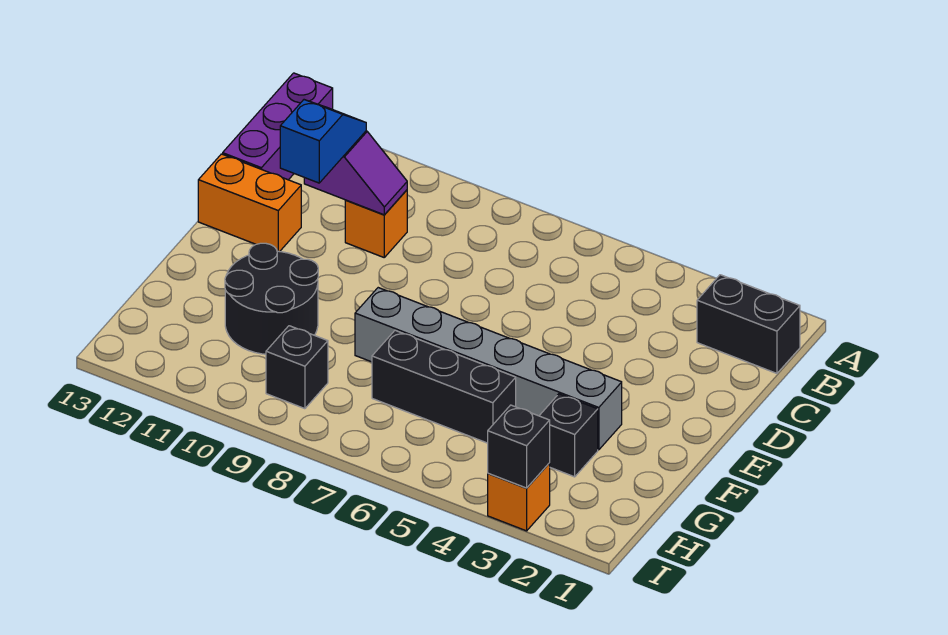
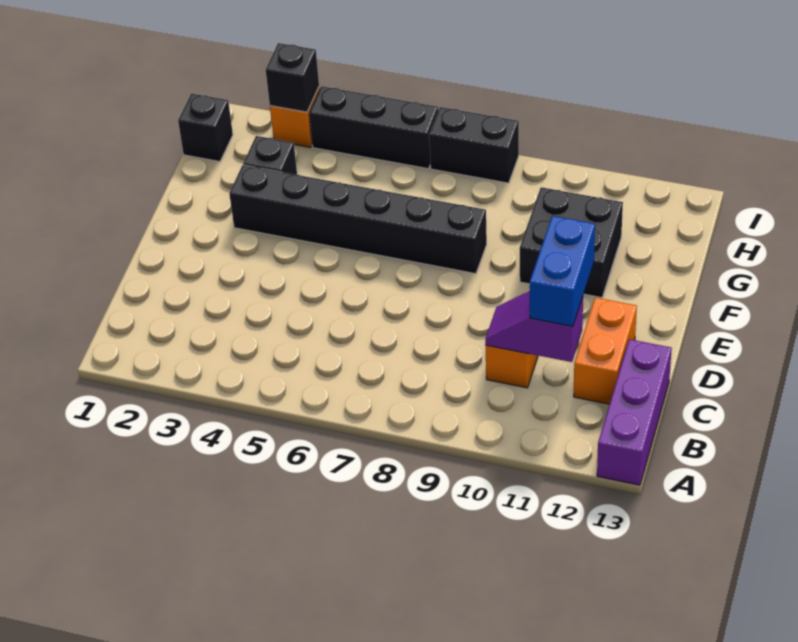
black brick B1:B2 level 1 -> black brick I7:I8 level 1
blue slope C11:D11 level 3 top D -> blue brick C11:D11 level 3
orange brick D12:D13 level 1 -> orange brick C12:D12 level 1
grey brick F3:F8 level 1 -> black brick F3:F8 level 1
black round brick F10:G11 level 1 -> black brick F10:G11 level 1
black brick G5:G7 level 1 -> black brick I4:I6 level 1
black brick H9 level 1 -> black brick H1 level 1

